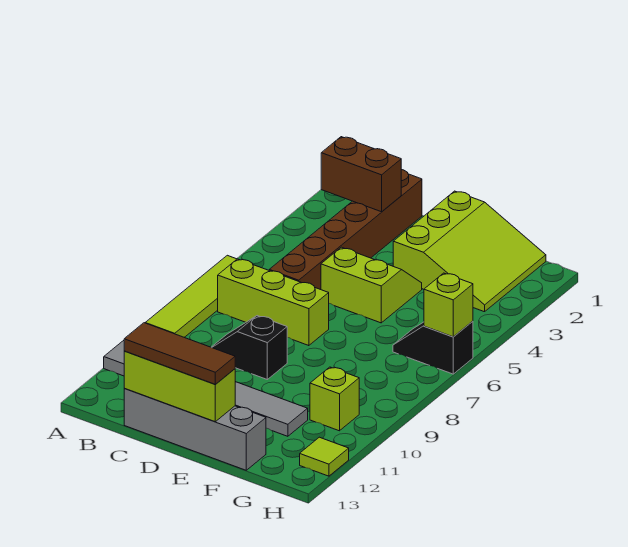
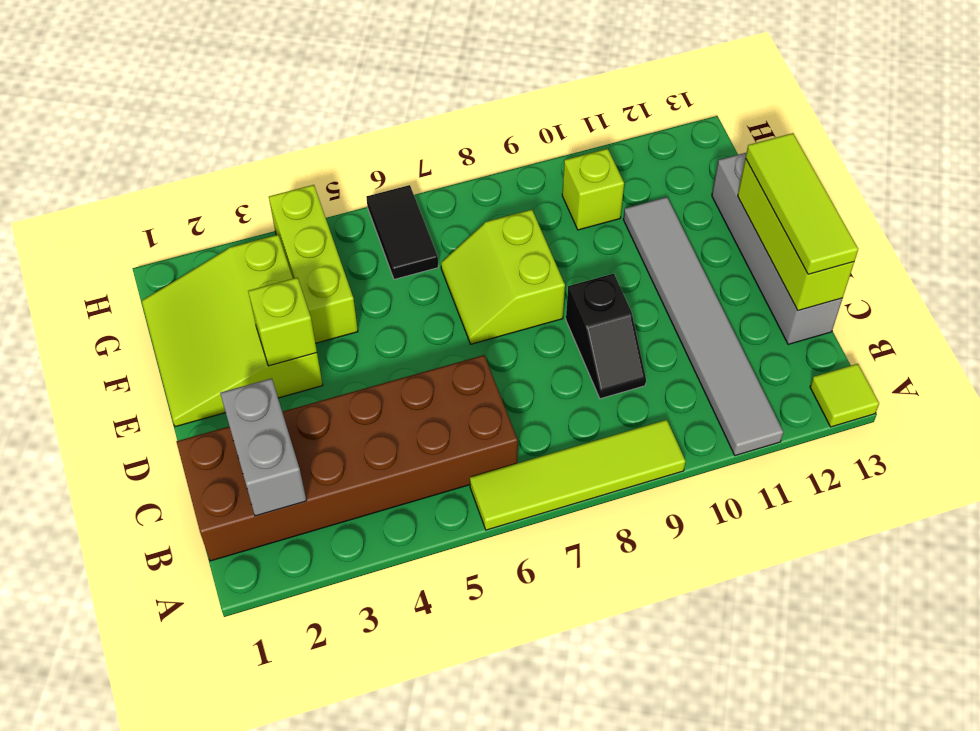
brown brick B2:C2 level 2 -> grey brick B2:C2 level 2
lime brick B7:D7 level 1 -> lime brick F4:H4 level 1
brown brick C1:C6 level 1 -> brown brick B1:C6 level 1
brown tile C13:E13 level 3 -> lime tile C13:E13 level 3
lime slope D4:E5 level 1 top 5 -> lime slope E7:F8 level 1 top 8
lime slope E1:G3 level 1 top E -> lime slope E1:G3 level 1 top 3
black slope G6:H6 level 1 top H -> black tile G6:H6 level 1
lime brick H6 level 2 -> lime brick E3 level 2
lime tile H12 level 1 -> lime tile A13 level 1

